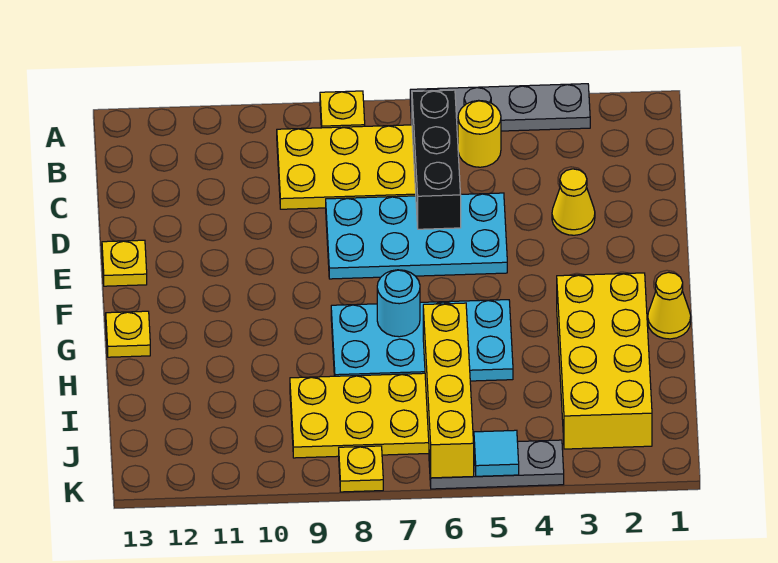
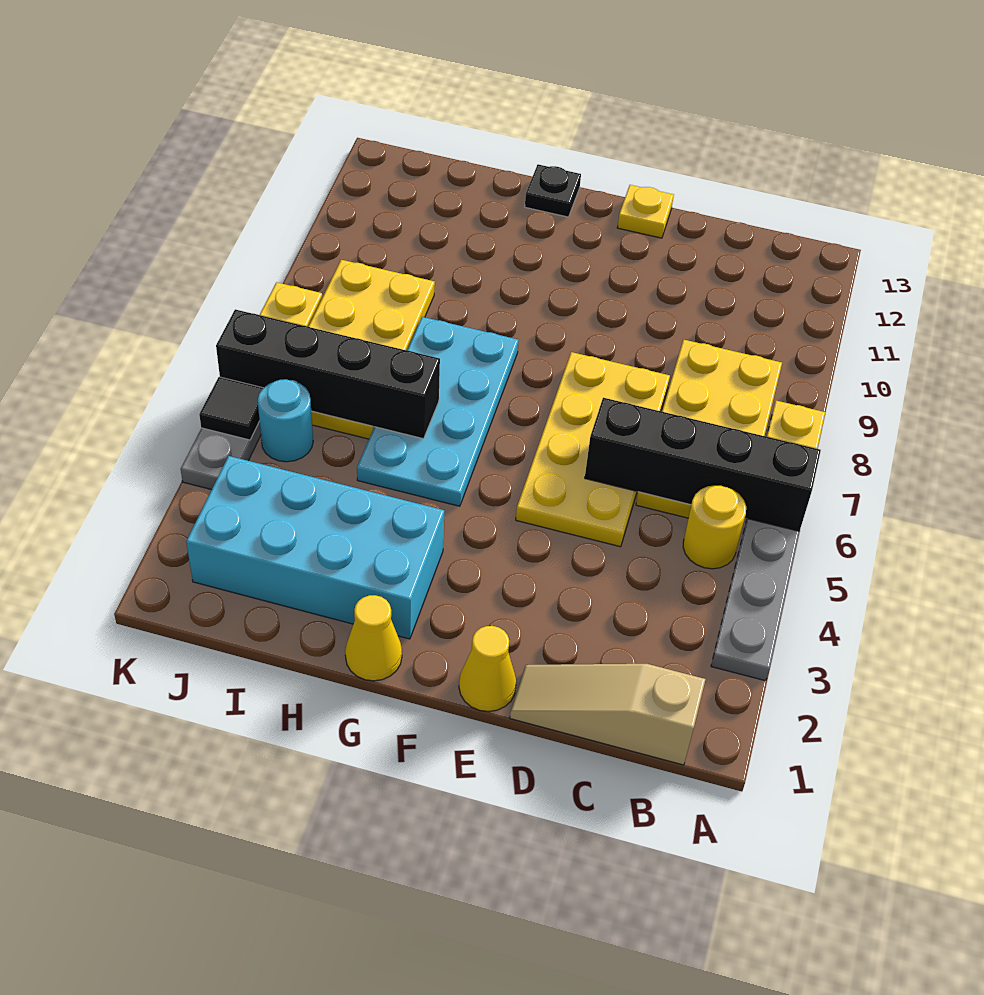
none -> tan slope B1:D1 level 1 top B
black brick B6:D6 level 2 -> black brick A6:D6 level 2
yellow cone D3 level 1 -> yellow cone E1 level 1
cyan plate D5:E8 level 1 -> yellow plate D5:E8 level 1
yellow brick G2:J3 level 1 -> cyan brick G2:J3 level 1
cyan round brick G7 level 2 -> cyan round brick J5 level 1
yellow plate G13 level 1 -> black plate G13 level 1
yellow brick H6:K6 level 2 -> black brick H6:K6 level 2
cyan tile K5 level 2 -> black tile K5 level 2

